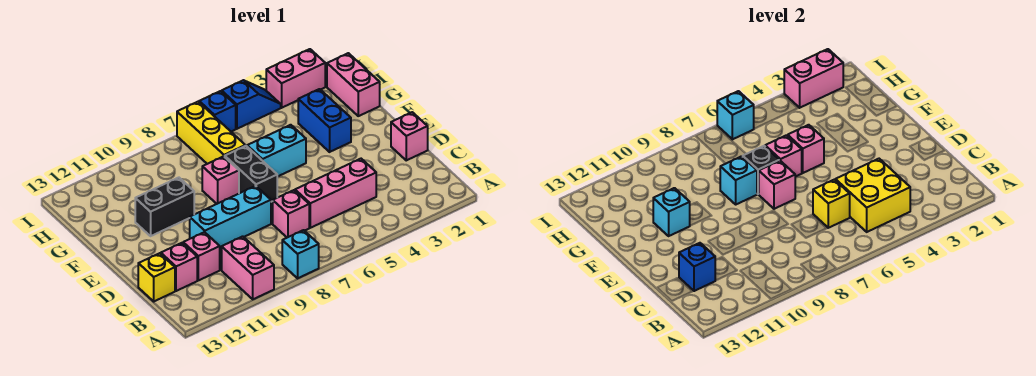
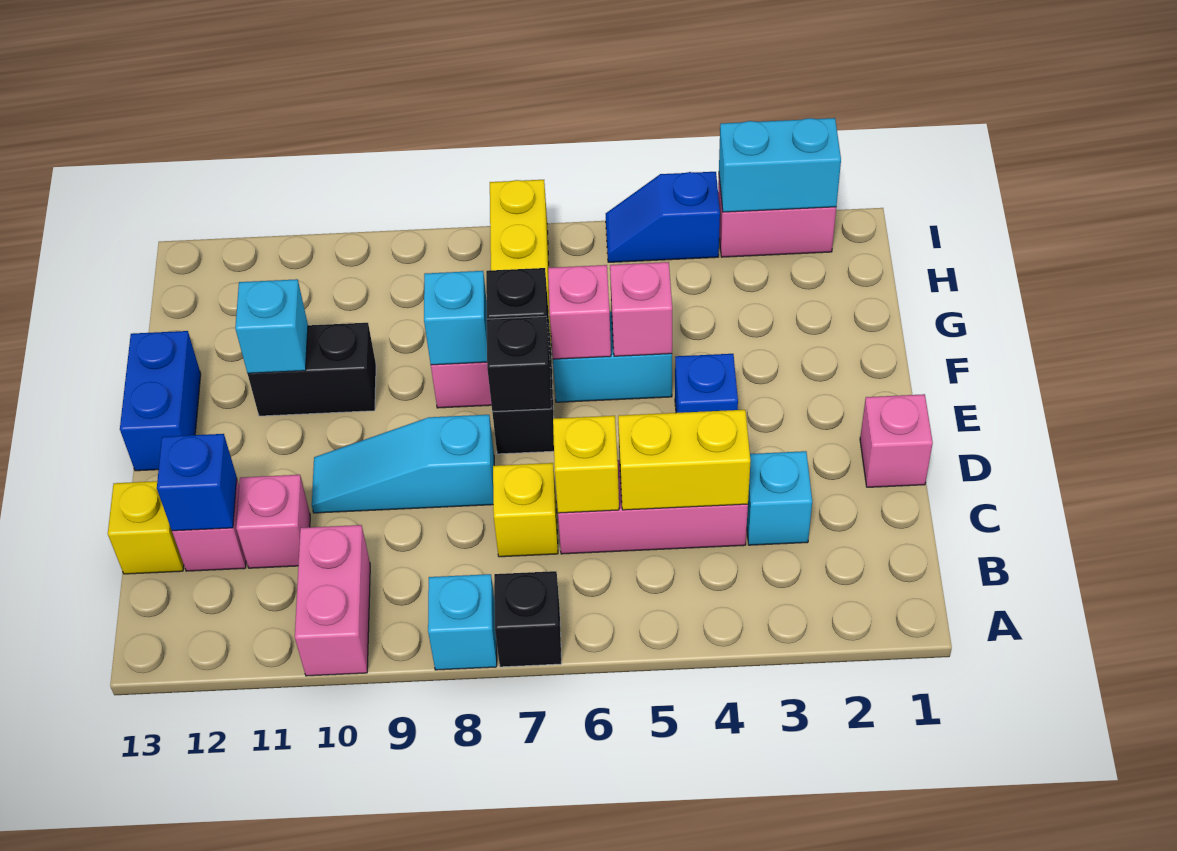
none -> black brick A7 level 1
yellow brick B4:C5 level 2 -> yellow brick C4:C5 level 2
pink brick C7 level 1 -> yellow brick C7 level 1
cyan brick D8:D10 level 1 -> cyan slope D8:D10 level 1 top 8
pink brick E7 level 2 -> black brick E7 level 2
blue brick F3:G3 level 1 -> blue brick E13:F13 level 1
pink brick G1:H1 level 1 -> none
pink brick I2:I3 level 2 -> cyan brick I2:I3 level 2
blue slope I4:I5 level 1 top 5 -> blue slope I4:I5 level 1 top 4
blue brick I6 level 1 -> blue brick E4 level 1
cyan brick I6 level 2 -> cyan brick C3 level 1

